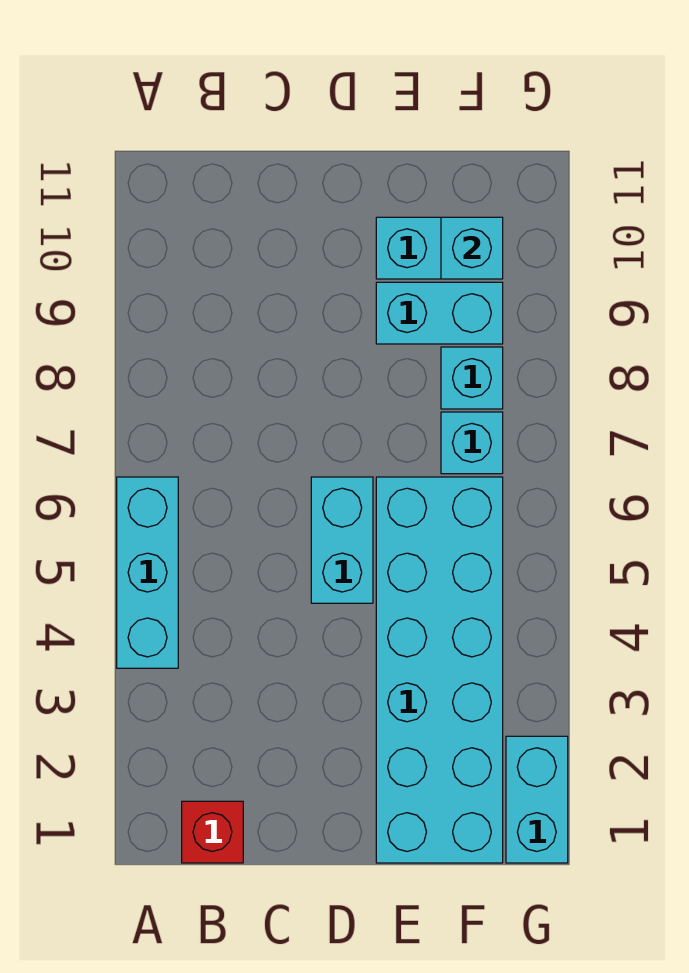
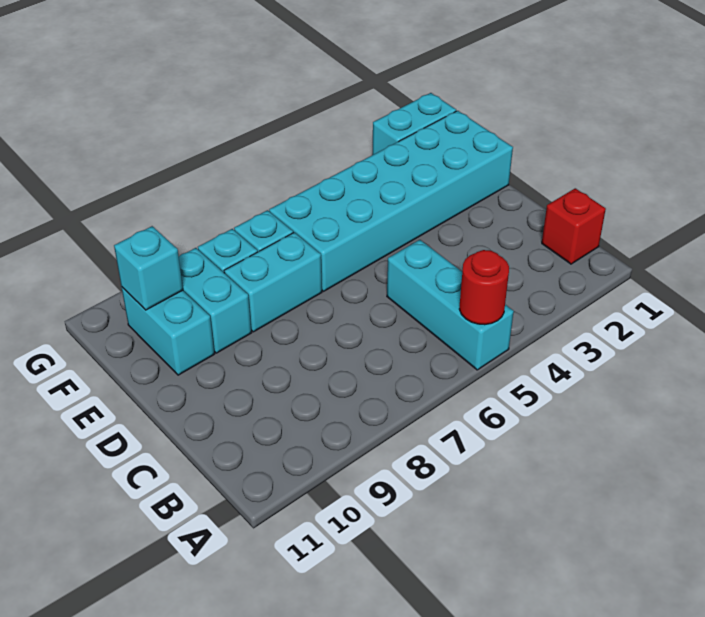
cyan brick A4:A6 level 1 -> cyan brick A5:C5 level 1
none -> red round brick A5 level 2
cyan brick D5:D6 level 1 -> cyan brick E7:E8 level 1

